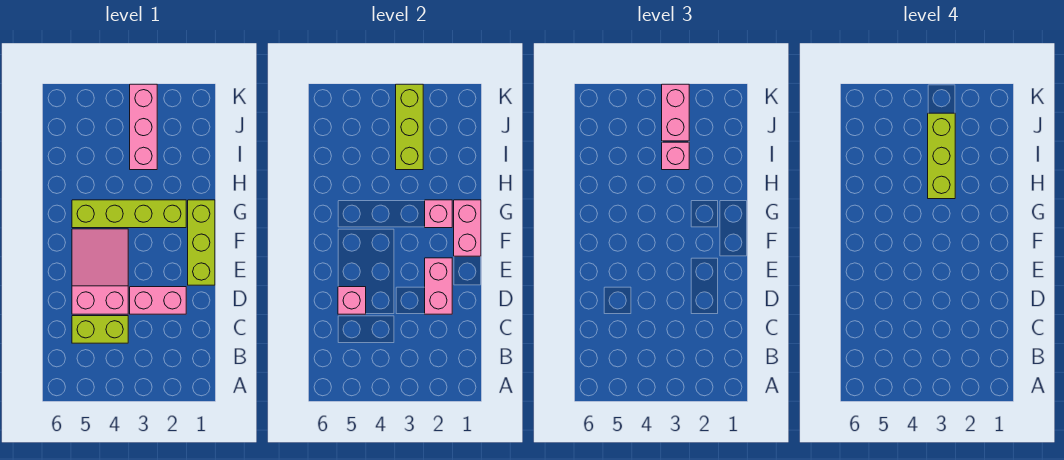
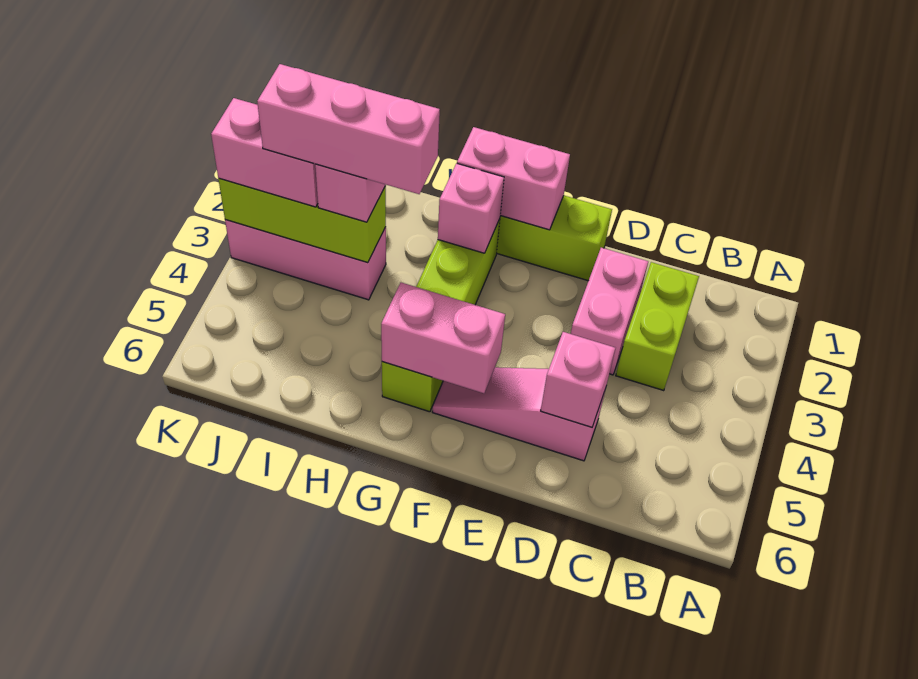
lime brick C4:C5 level 1 -> lime brick C2:C3 level 1
pink brick D2:E2 level 2 -> pink brick F5:G5 level 2
pink slope D4:F5 level 1 top D -> pink slope D5:F5 level 1 top D
lime brick H3:J3 level 4 -> pink brick H3:J3 level 4

